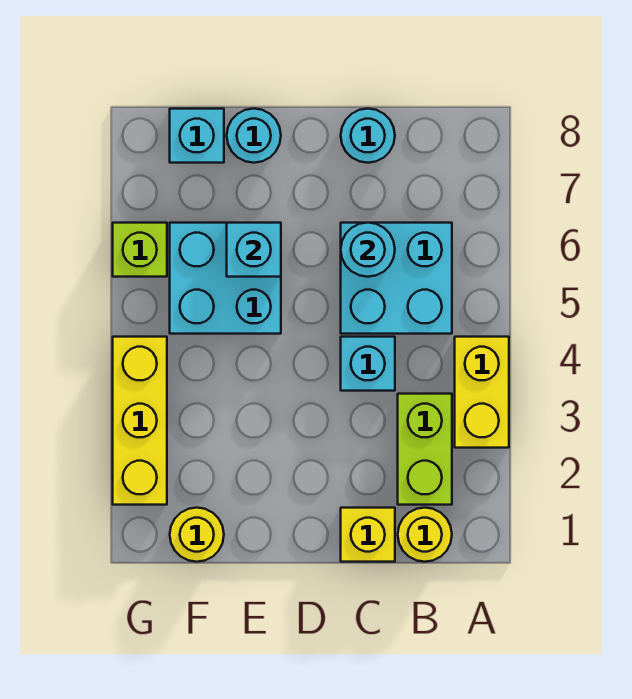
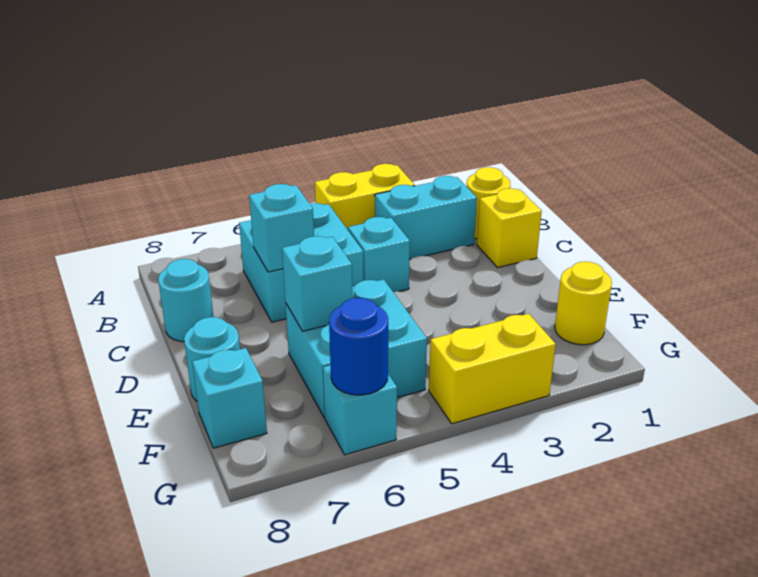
lime brick B2:B3 level 1 -> cyan brick B2:B3 level 1
cyan round brick C6 level 2 -> cyan brick C6 level 2
yellow brick G2:G4 level 1 -> yellow brick G3:G4 level 1
lime brick G6 level 1 -> cyan brick G6 level 1
none -> blue round brick G6 level 2

